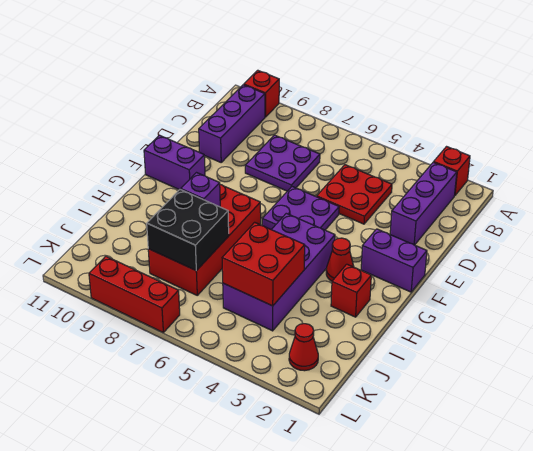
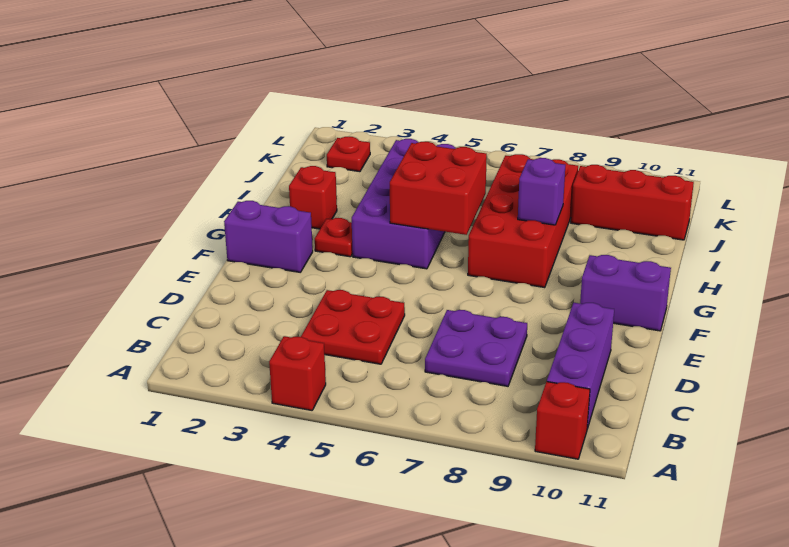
red brick A2 level 1 -> red brick A4 level 1
purple brick B2:D2 level 1 -> none
purple plate E5:F6 level 1 -> none
red cone G3 level 1 -> red plate G3 level 1
red brick I4:J5 level 2 -> red brick G5:H6 level 2
black brick I7:J8 level 2 -> none
red cone K2 level 1 -> red plate K2 level 1
red brick L7:L9 level 1 -> red brick J9:J11 level 1

